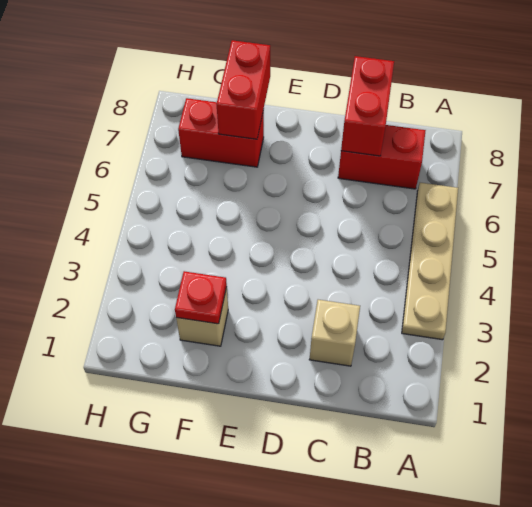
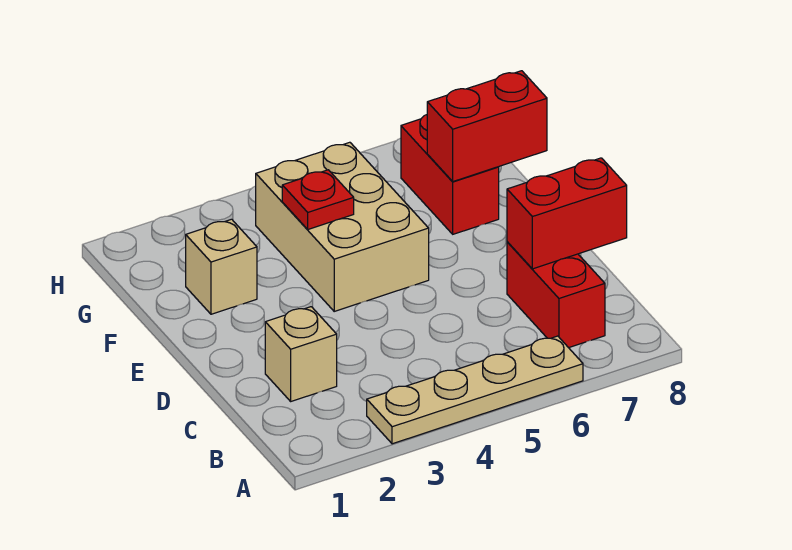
none -> tan brick E4:G5 level 1
red plate F2 level 2 -> red plate F4 level 2

